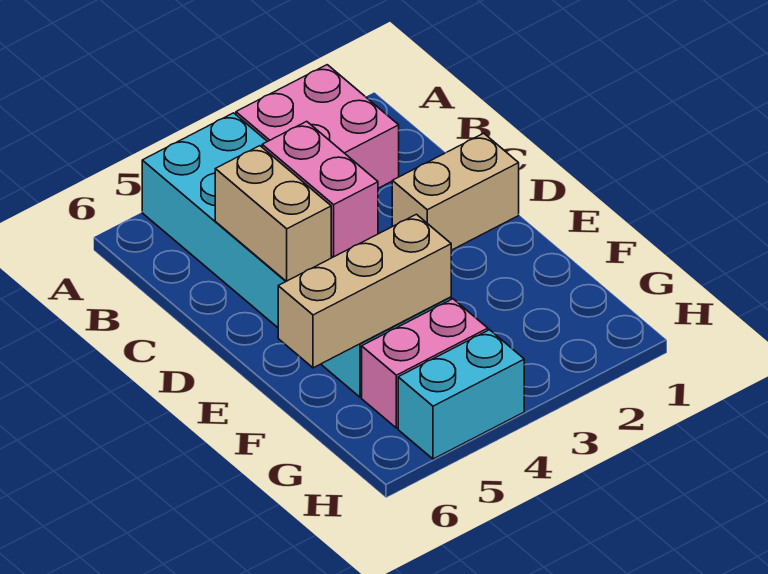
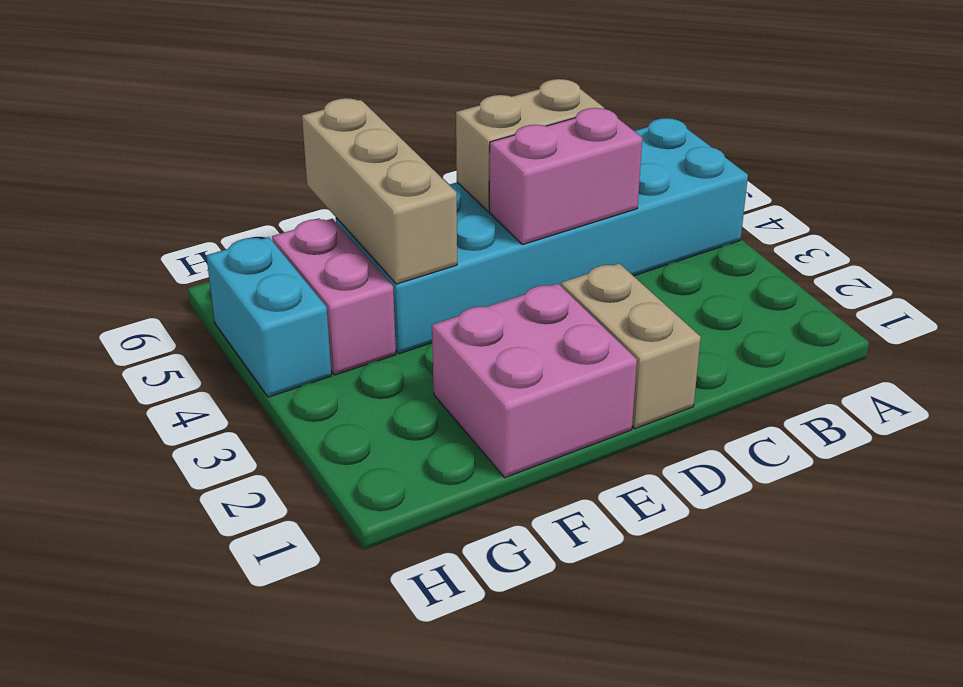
pink brick A2:B3 level 1 -> pink brick E1:F2 level 1

